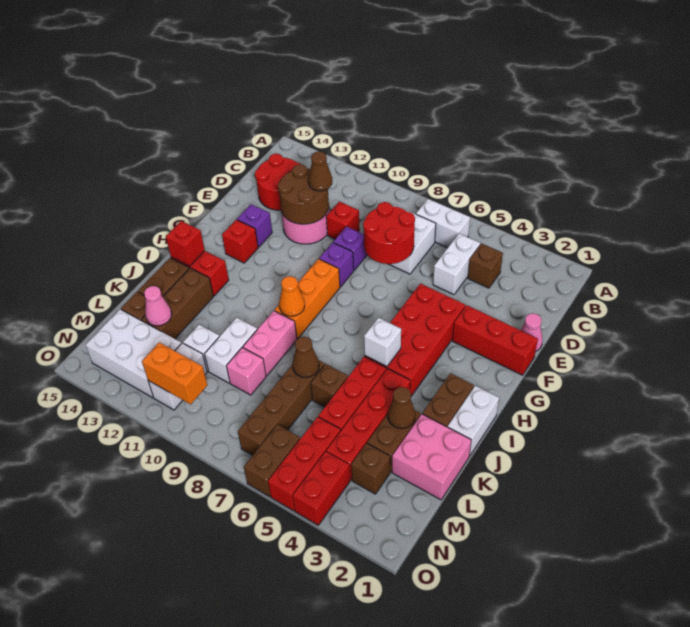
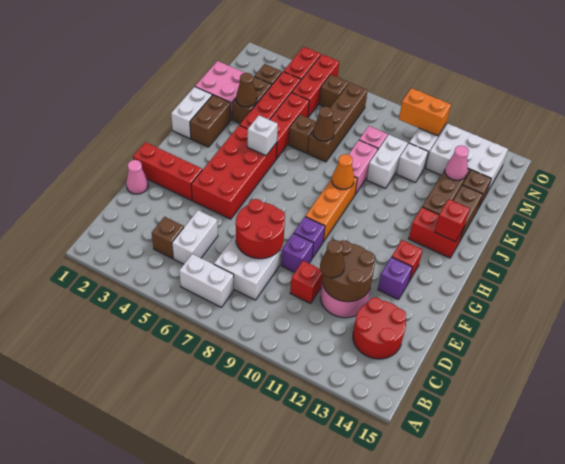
brown brick N6:O6 level 1 -> brown brick N6 level 1

